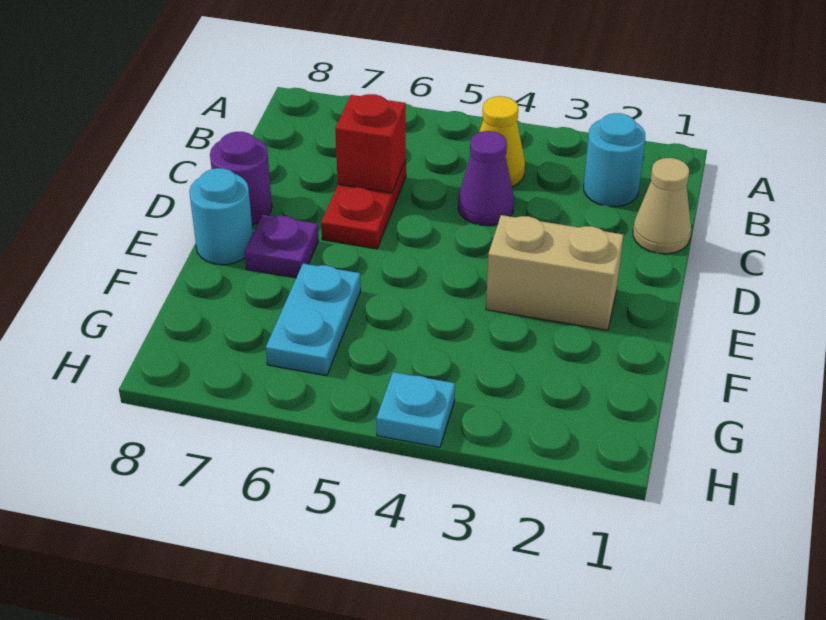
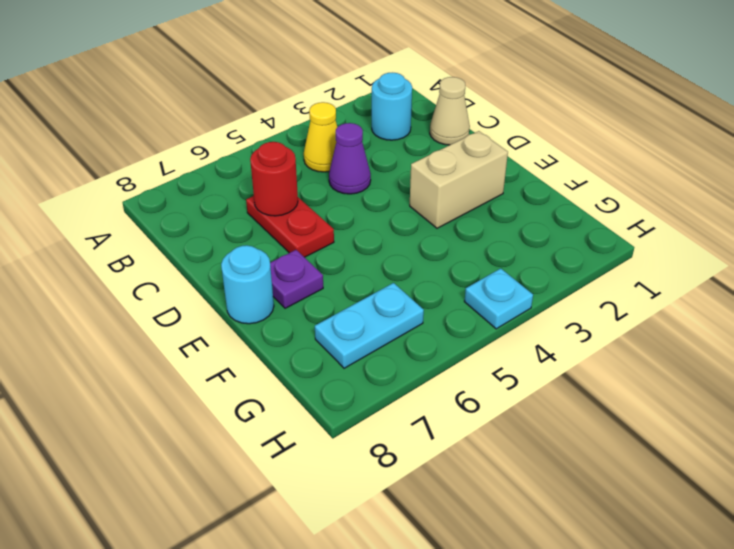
red brick C6 level 2 -> red round brick C6 level 2
purple round brick D8 level 1 -> none
cyan plate F6:G6 level 1 -> cyan plate G6:G7 level 1

